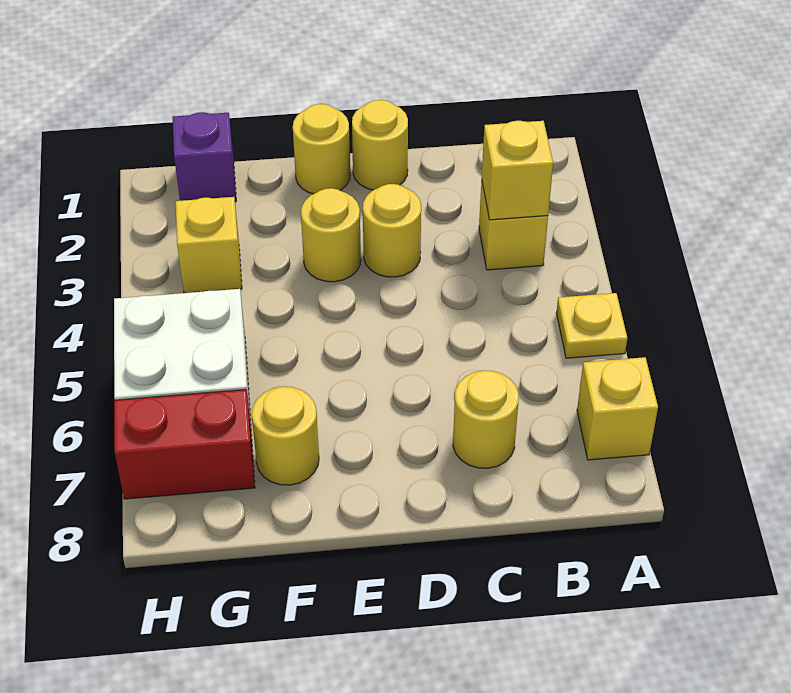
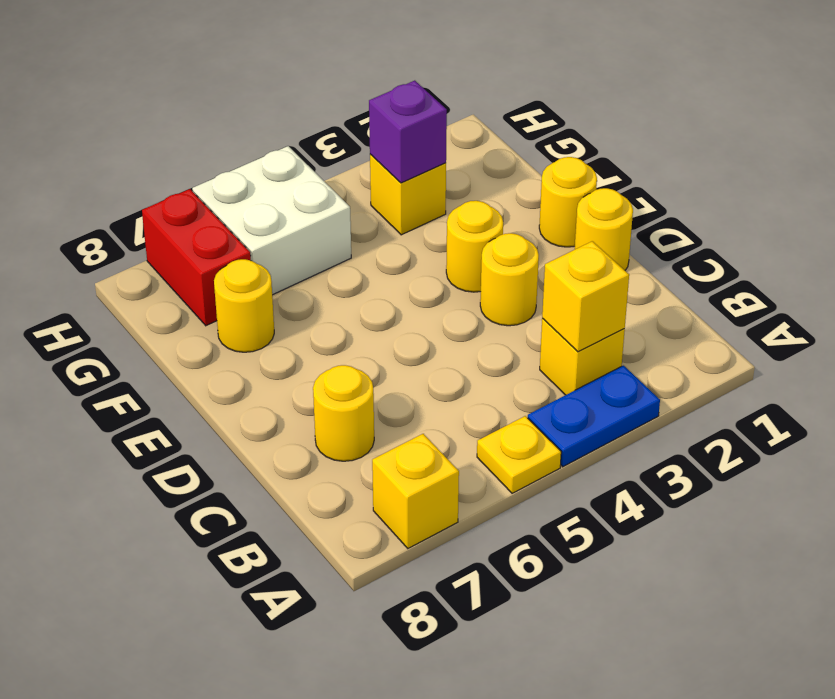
none -> blue plate A3:A4 level 1
purple brick G1 level 1 -> purple brick G3 level 2

